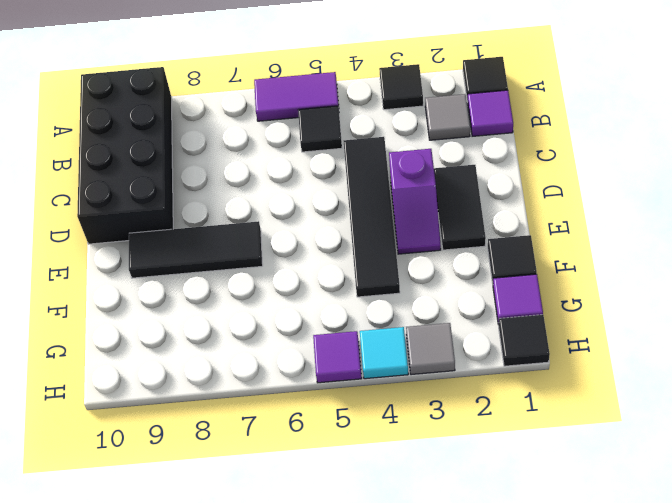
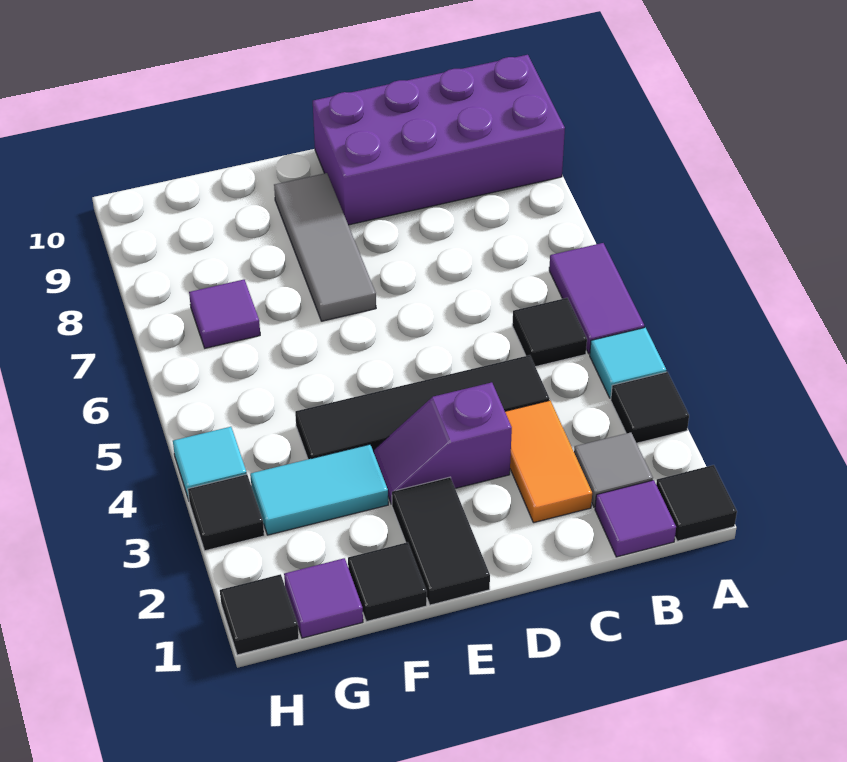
none -> cyan tile A4 level 1
black brick A9:D10 level 1 -> purple brick A9:D10 level 1
none -> orange tile C2:C3 level 1
black tile D2:E2 level 1 -> black tile E1:E2 level 1
black tile E7:E9 level 1 -> grey tile E7:E9 level 1
none -> cyan tile F3:G3 level 1
grey tile H3 level 1 -> black tile H3 level 1
purple tile H5 level 1 -> purple tile G7 level 1

